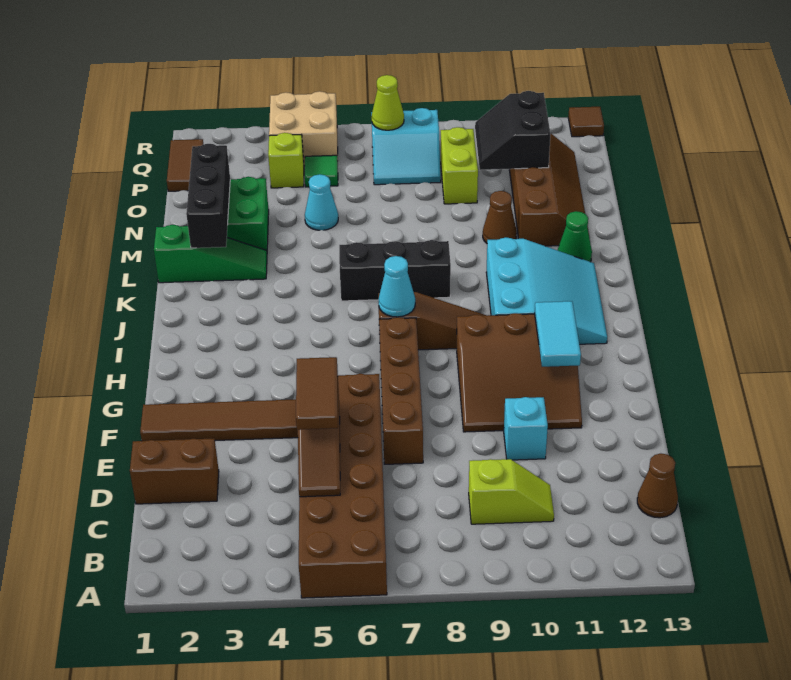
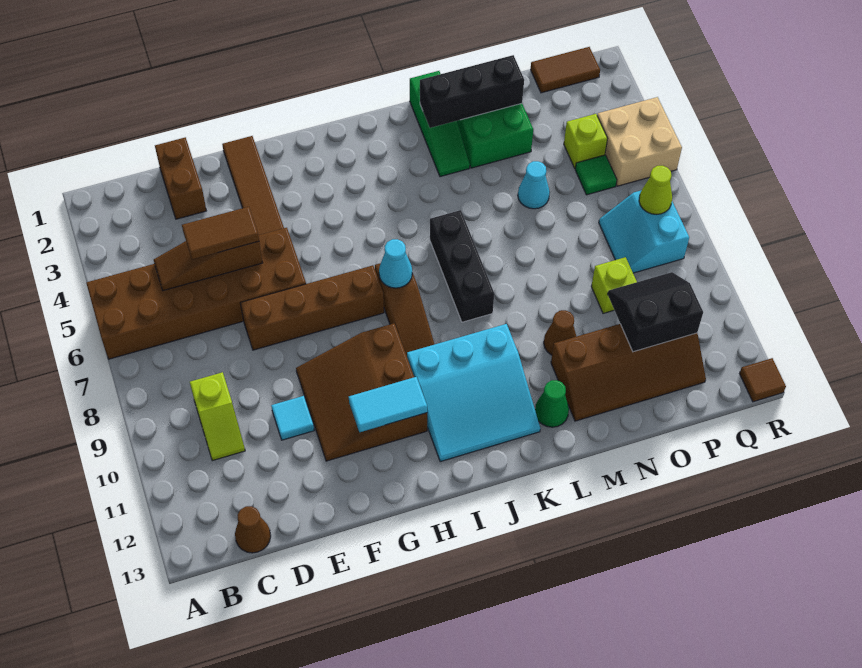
cyan brick E10 level 1 -> cyan tile E10 level 1
lime brick O9:P9 level 1 -> lime brick O9 level 1

